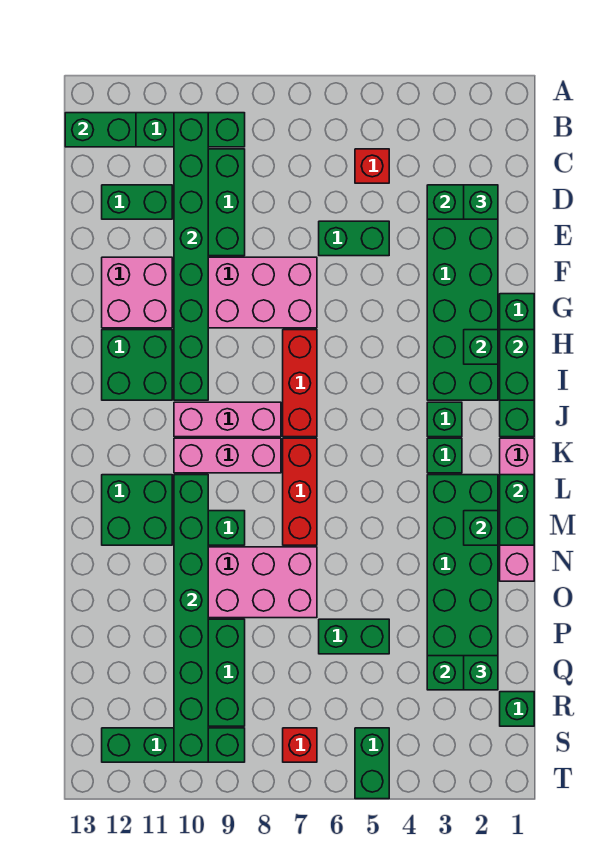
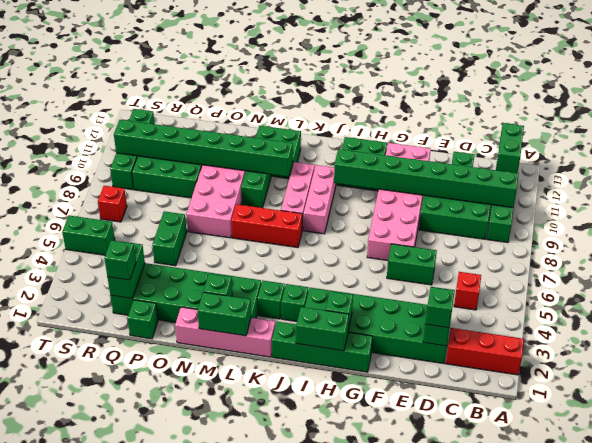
green brick E5:E6 level 1 -> green brick E6:F6 level 1
red brick H7:J7 level 1 -> red brick A2:C2 level 1
green brick R1 level 1 -> green brick P1 level 1

